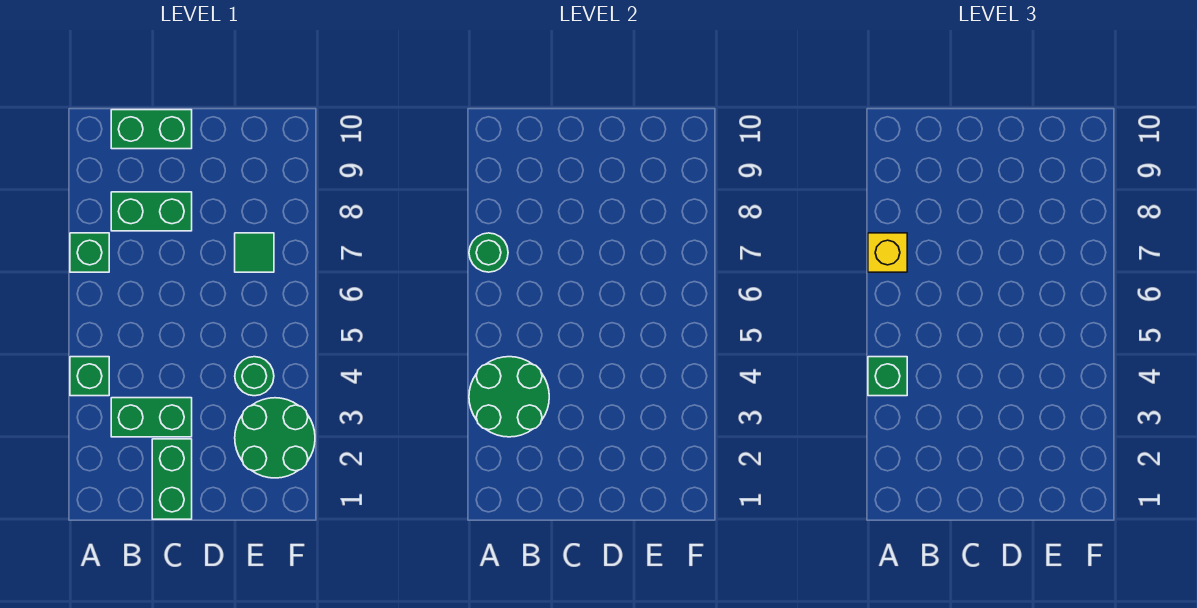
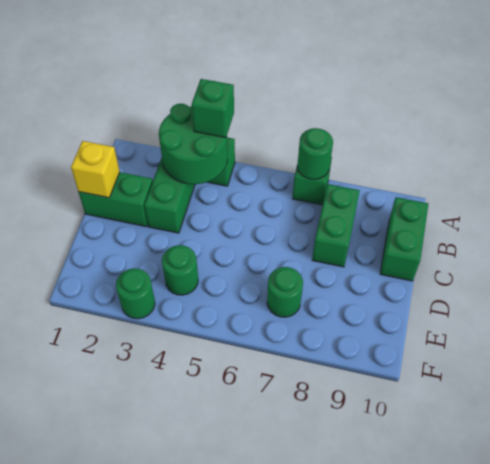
yellow brick A7 level 3 -> yellow brick C1 level 2
green round brick E2:F3 level 1 -> green round brick F3 level 1
green tile E7 level 1 -> green round brick E7 level 1

